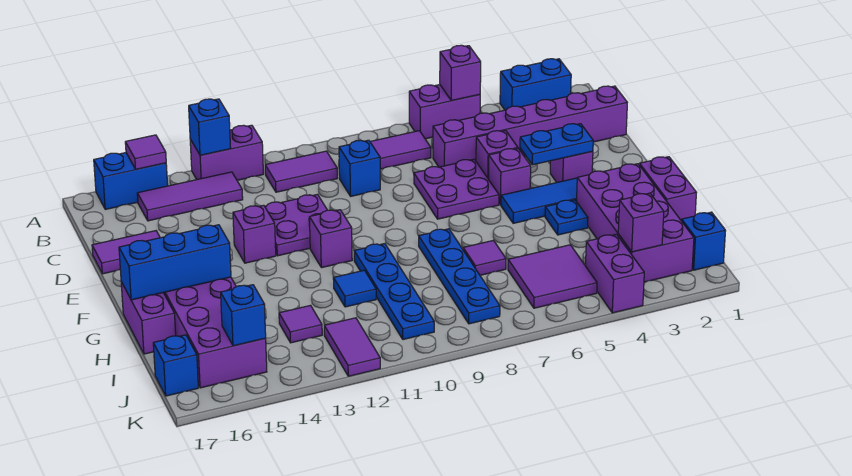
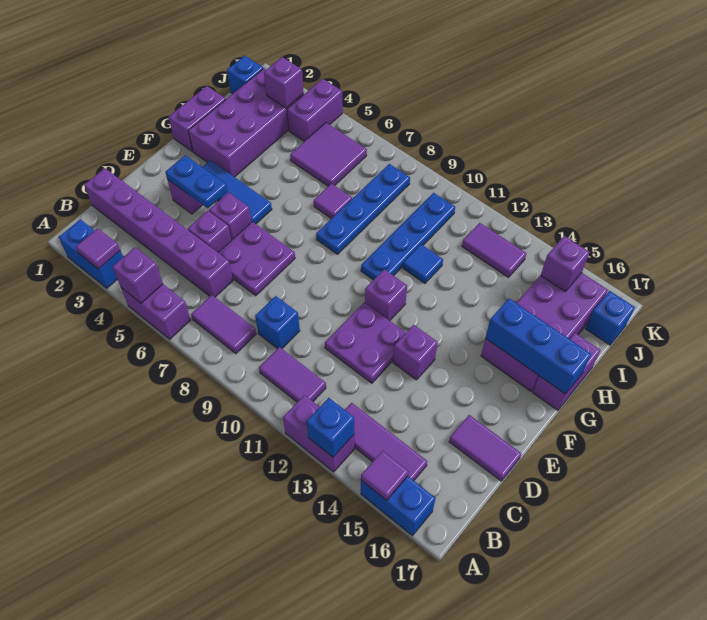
blue plate G4 level 1 -> none
purple tile I13 level 1 -> purple tile A3 level 2
purple tile J12:K12 level 1 -> purple tile J12:J13 level 1
blue brick J15 level 2 -> purple brick J15 level 2

